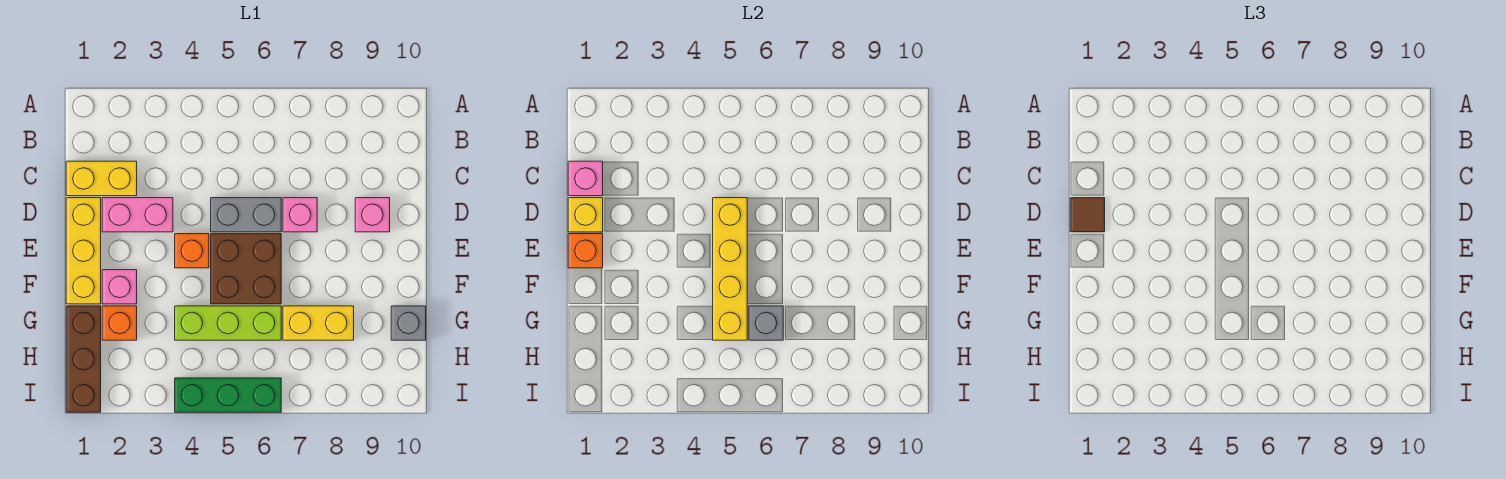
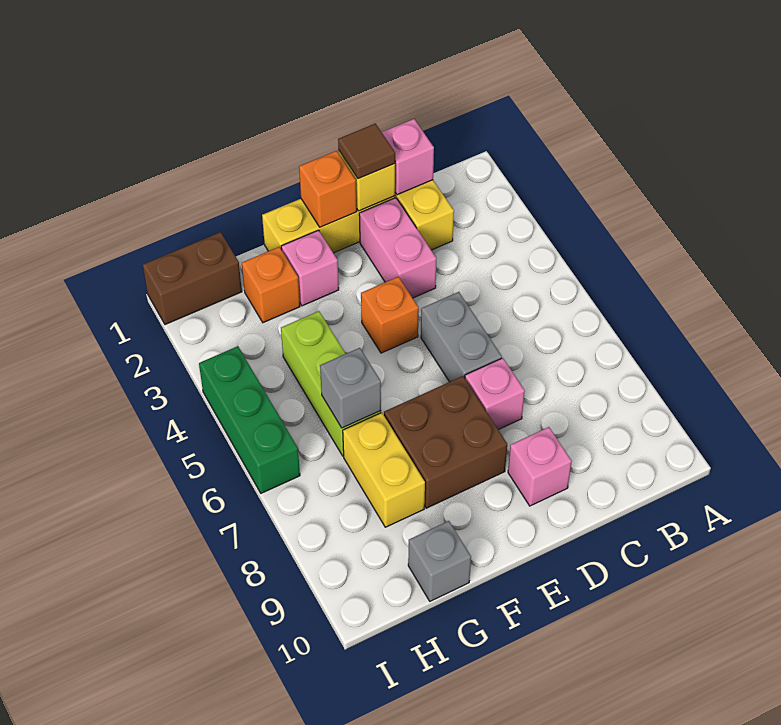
yellow brick D5:G5 level 2 -> none
brown brick E5:F6 level 1 -> brown brick E7:F8 level 1
brown brick G1:I1 level 1 -> brown brick H1:I1 level 1

